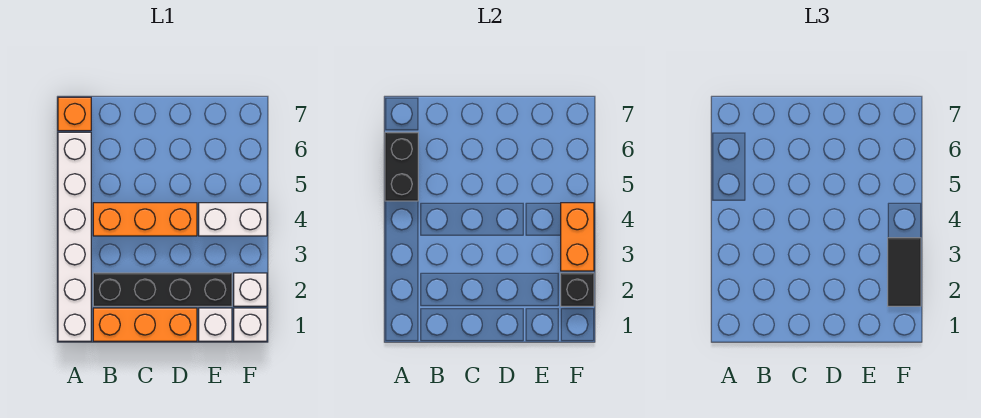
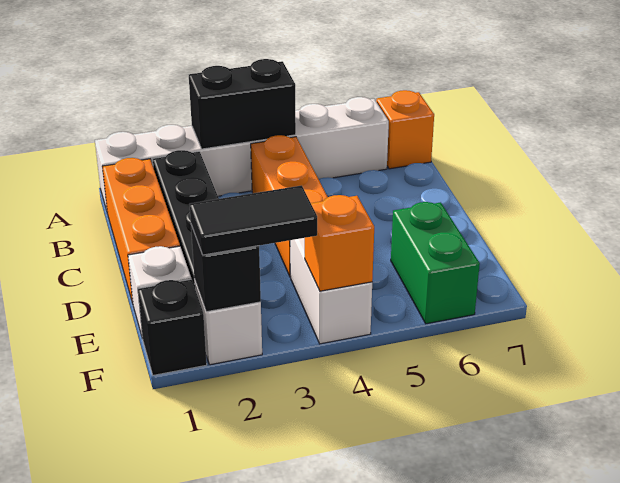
black brick A5:A6 level 2 -> black brick A3:A4 level 2
none -> green brick E6:F6 level 1
white brick F1 level 1 -> black brick F1 level 1
orange brick F3:F4 level 2 -> orange brick F4 level 2

